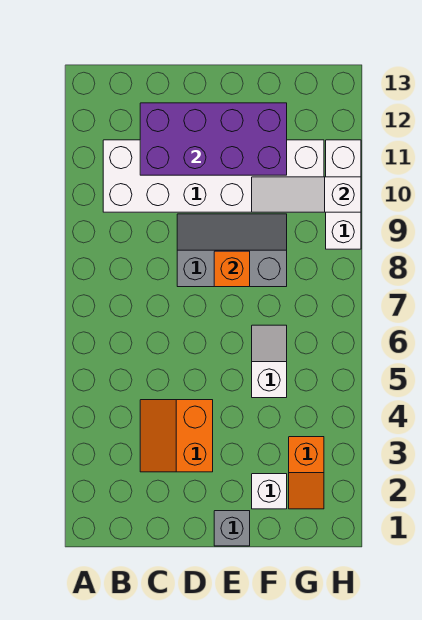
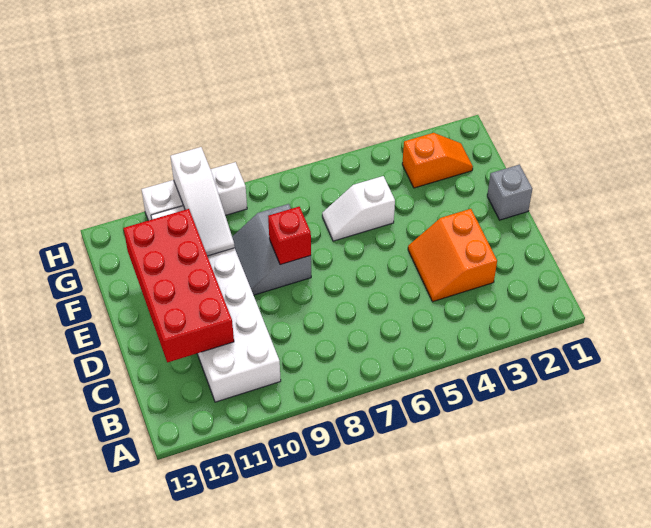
orange slope C3:D4 level 1 top D -> orange slope C3:D4 level 1 top 3
purple brick C11:F12 level 2 -> red brick C11:F12 level 2
grey slope D8:F9 level 1 top 8 -> grey slope E8:F9 level 1 top 8
orange brick E8 level 2 -> red brick E8 level 2
white brick F2 level 1 -> none

